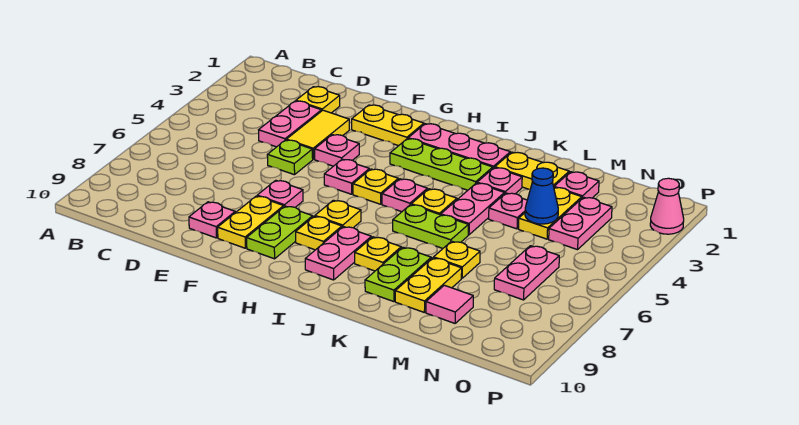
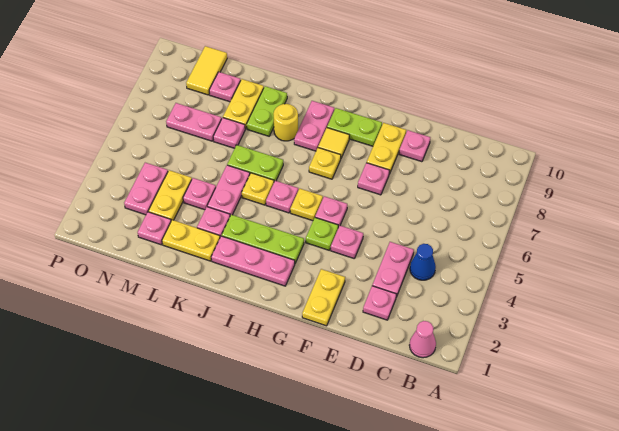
yellow plate D2 level 1 -> pink plate D2 level 1
yellow tile E3:E4 level 1 -> yellow tile N9:N10 level 1
lime plate E5 level 1 -> lime plate G4 level 1
yellow plate F2:G2 level 1 -> yellow plate F1:F2 level 1
lime plate G8:G9 level 1 -> lime plate G9:H9 level 1
yellow plate H8 level 1 -> yellow tile H8 level 1
yellow plate J8 level 1 -> yellow round brick J8 level 1
yellow plate L7 level 1 -> pink plate L7 level 1
blue cone M4 level 2 -> blue cone C4 level 1
pink tile M9 level 1 -> pink plate M9 level 1
pink plate N6:N7 level 1 -> pink plate M7:N7 level 1
pink cone P2 level 1 -> pink cone B1 level 1

